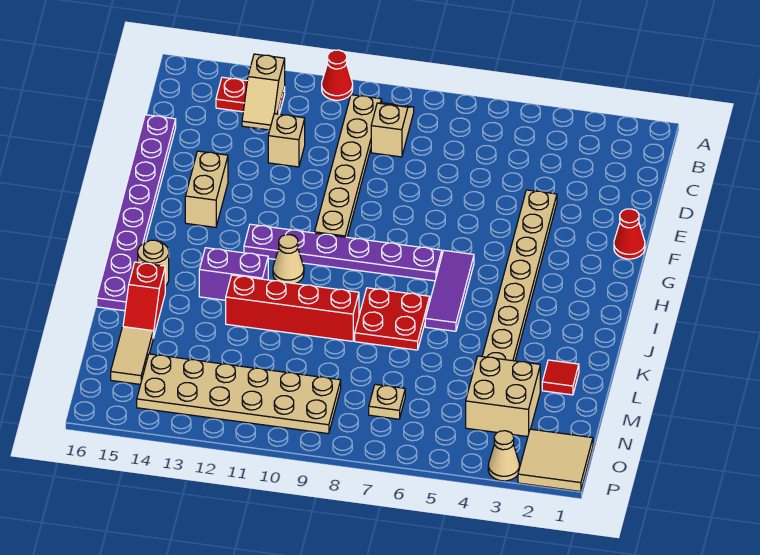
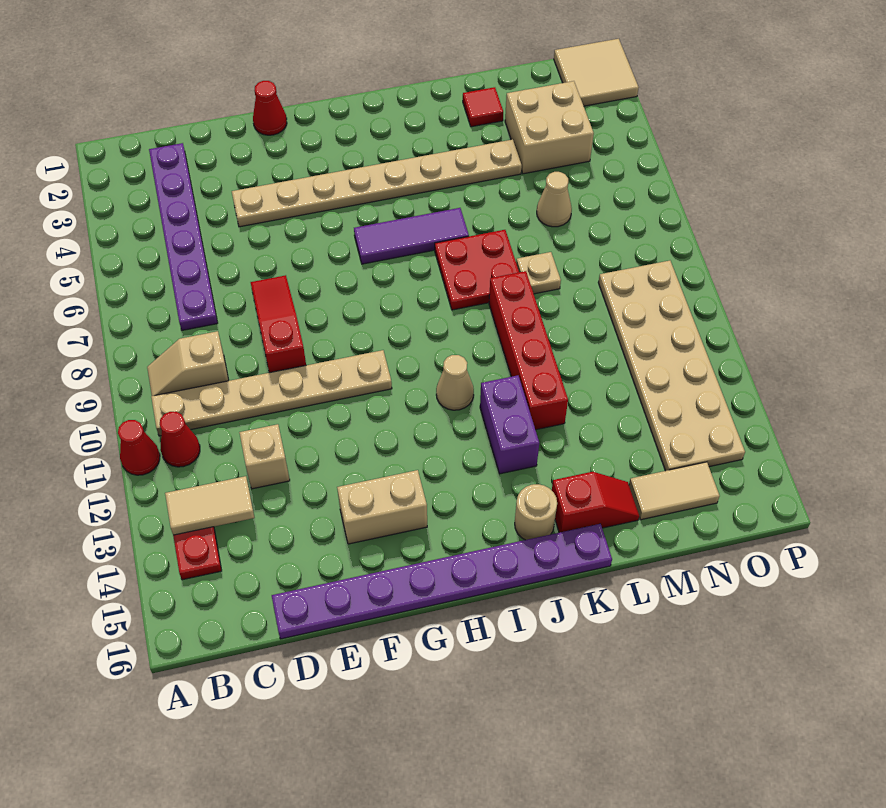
none -> red cone B11 level 1
tan slope B13:C13 level 2 top B -> tan tile B13:C13 level 2
none -> red slope E7:E9 level 1 top 9
purple plate H7:H12 level 1 -> purple plate C2:C7 level 1
tan plate N7 level 1 -> tan plate L8 level 1
tan cone P3 level 1 -> tan cone M6 level 1

